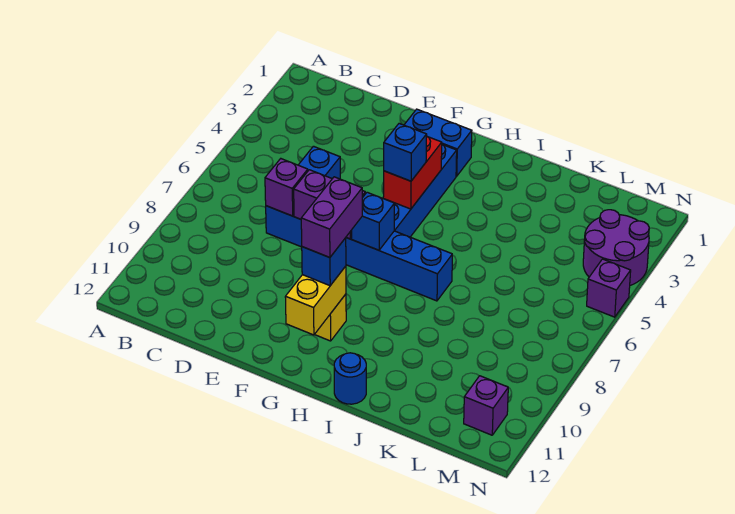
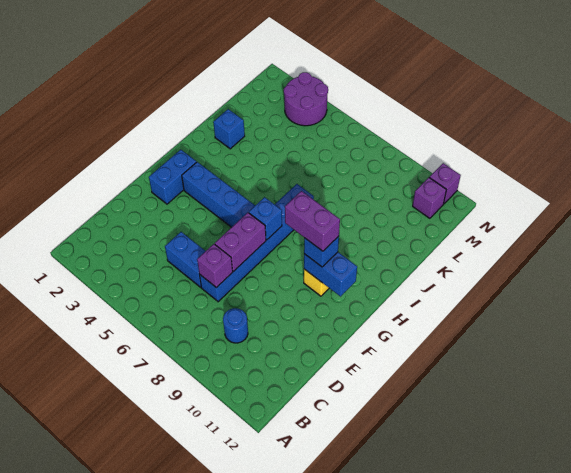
red brick G4:G5 level 2 -> none
blue brick G5 level 3 -> blue brick J2 level 1
yellow brick G10:G11 level 2 -> blue brick G10:G11 level 2
blue round brick I12 level 1 -> blue round brick C9 level 1
purple brick N5 level 1 -> purple brick N11 level 1

